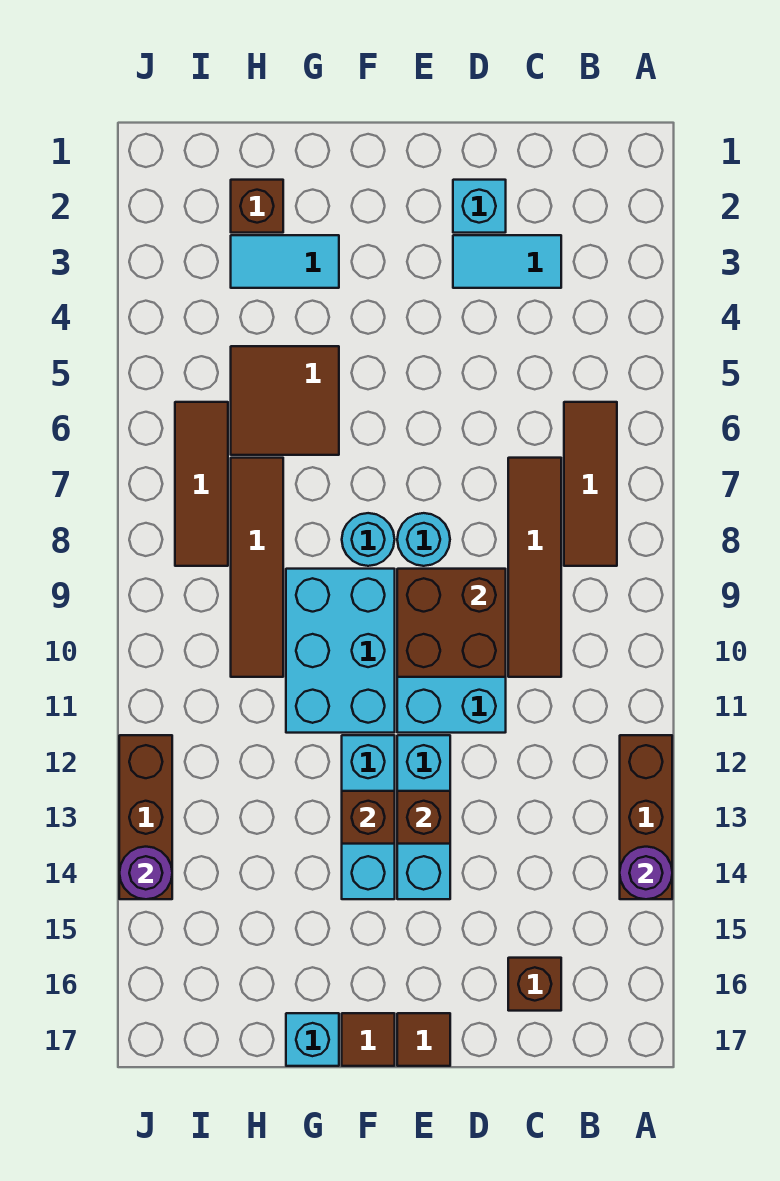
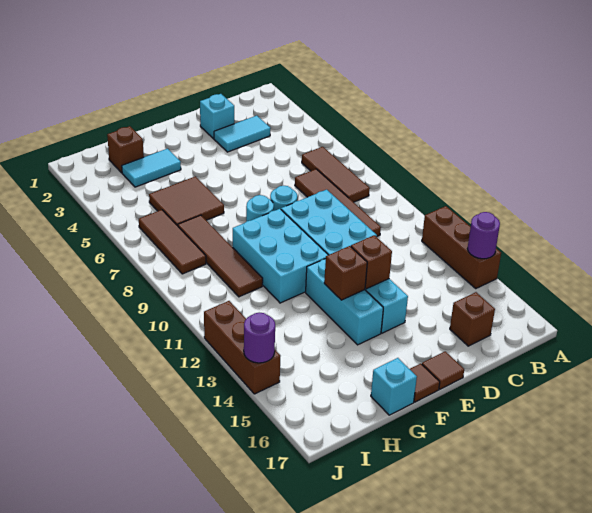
brown brick D9:E10 level 2 -> none

